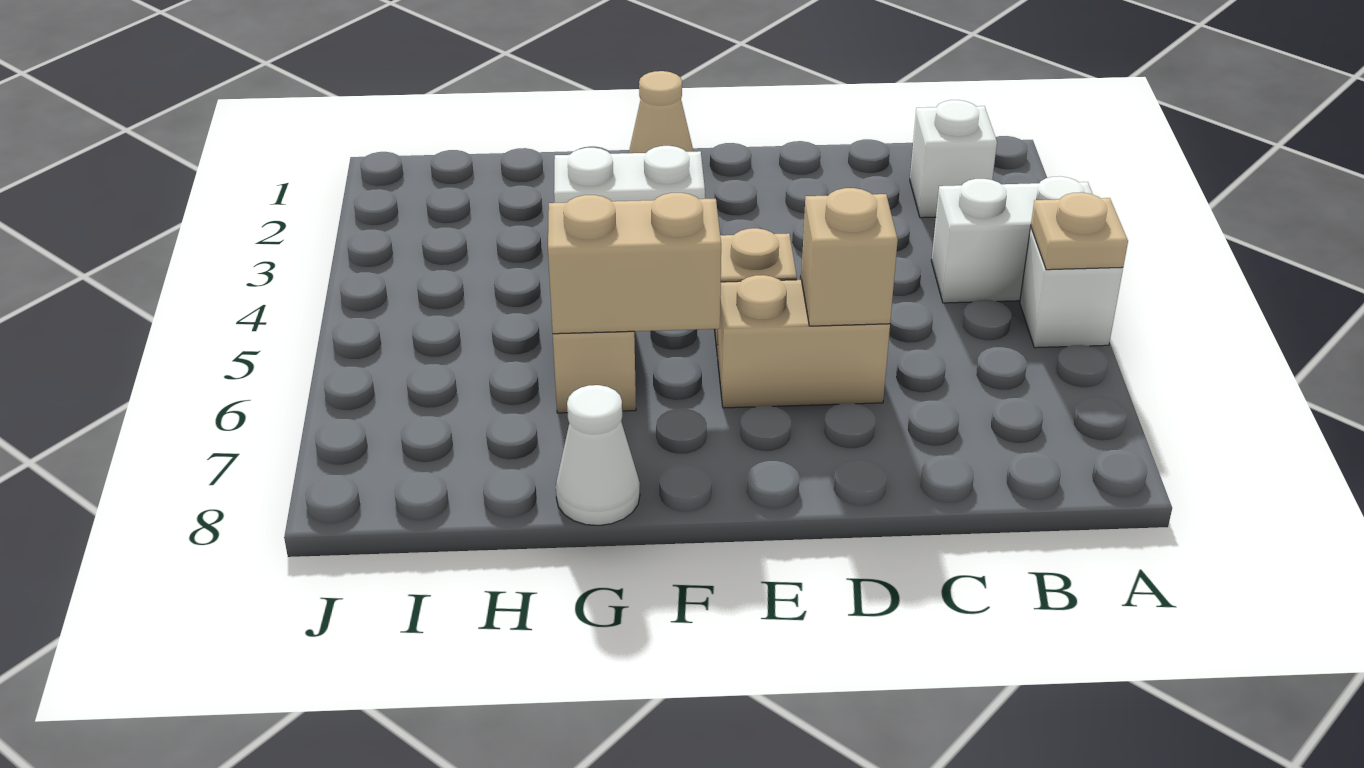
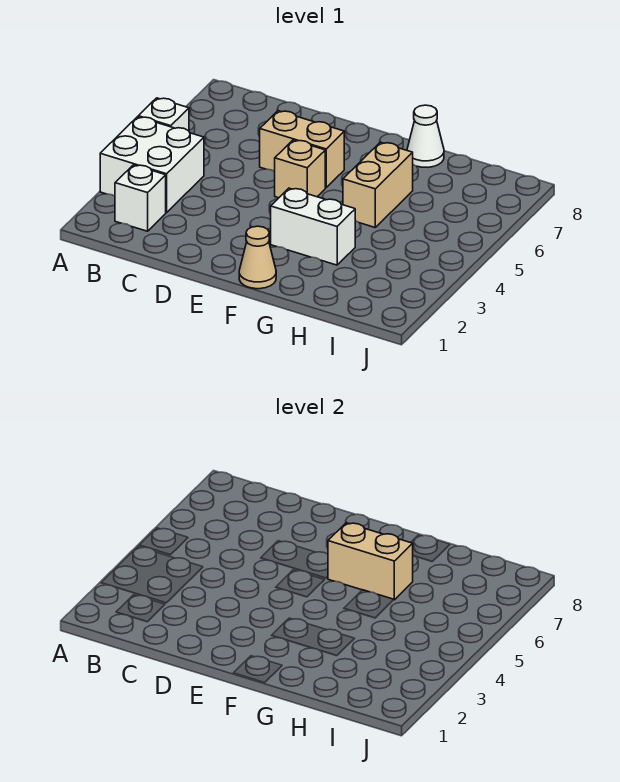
white brick A4:B4 level 1 -> white brick A3:B4 level 1
tan plate A5 level 2 -> none
tan brick D6 level 2 -> none

